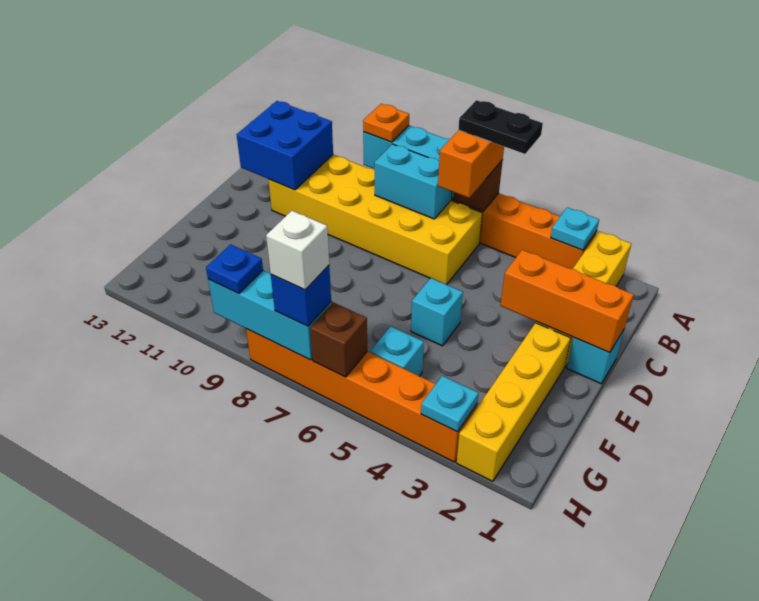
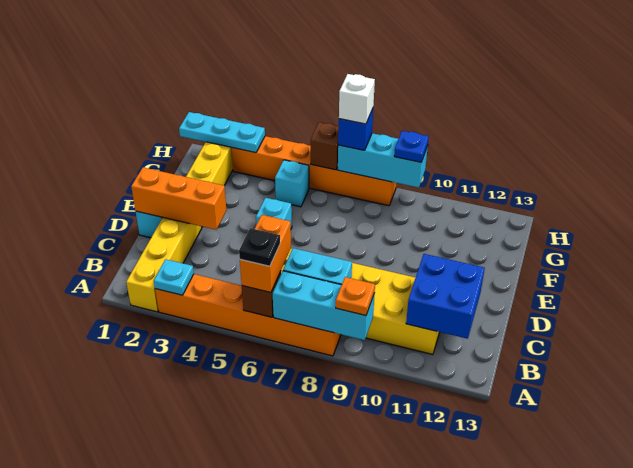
black plate A5:A6 level 4 -> black plate A6 level 4
cyan plate H3 level 2 -> cyan plate H1:H3 level 2

